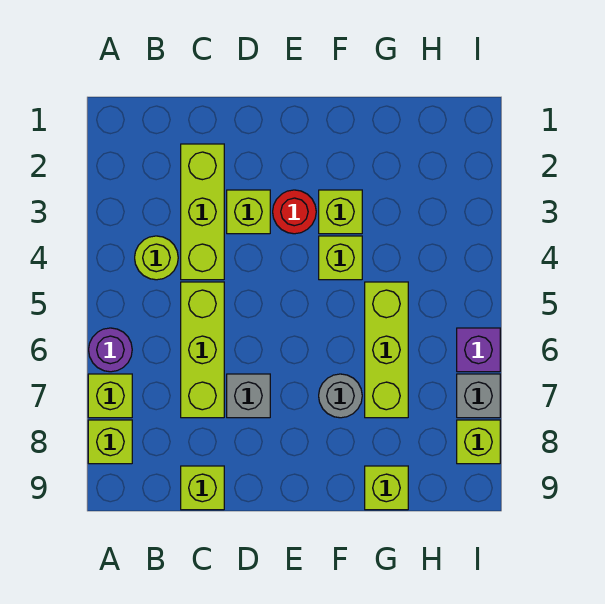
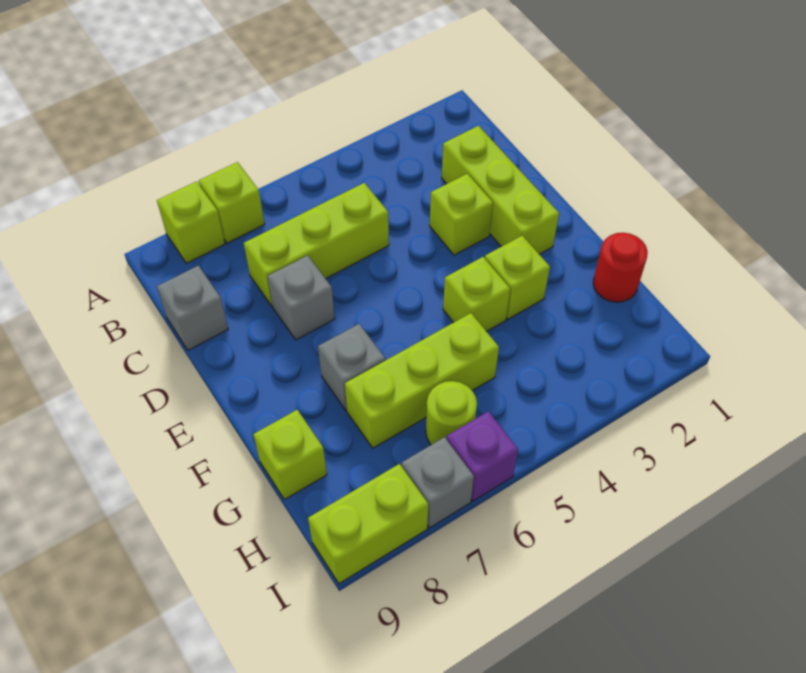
purple round brick A6 level 1 -> none
lime round brick B4 level 1 -> lime round brick H6 level 1
lime brick C2:C4 level 1 -> lime brick C2:E2 level 1
lime brick C9 level 1 -> grey brick C9 level 1
red round brick E3 level 1 -> red round brick G1 level 1
grey round brick F7 level 1 -> grey brick F7 level 1
lime brick I8 level 1 -> lime brick I8:I9 level 1

